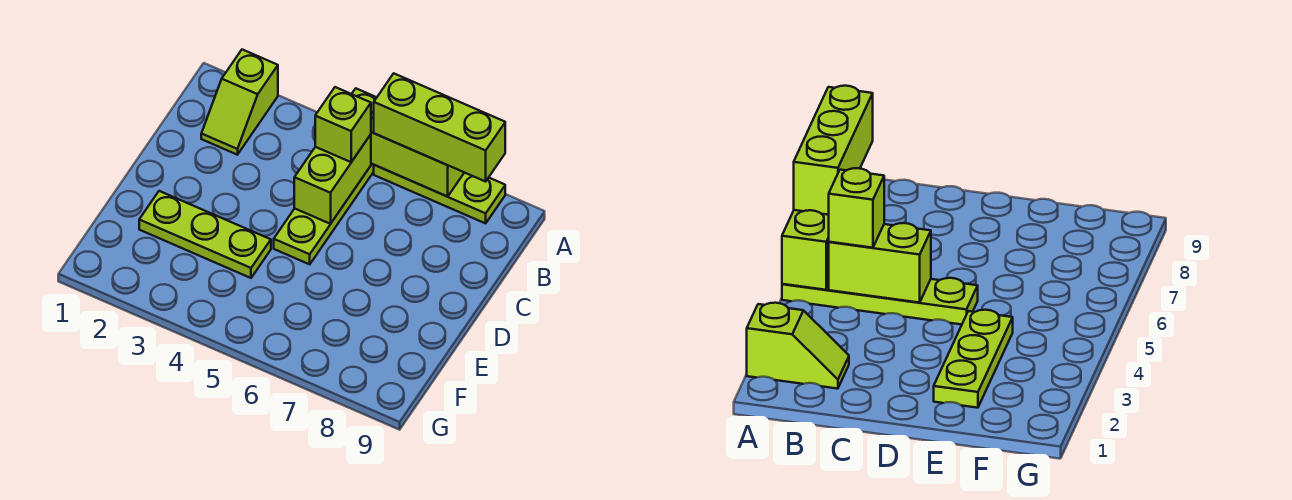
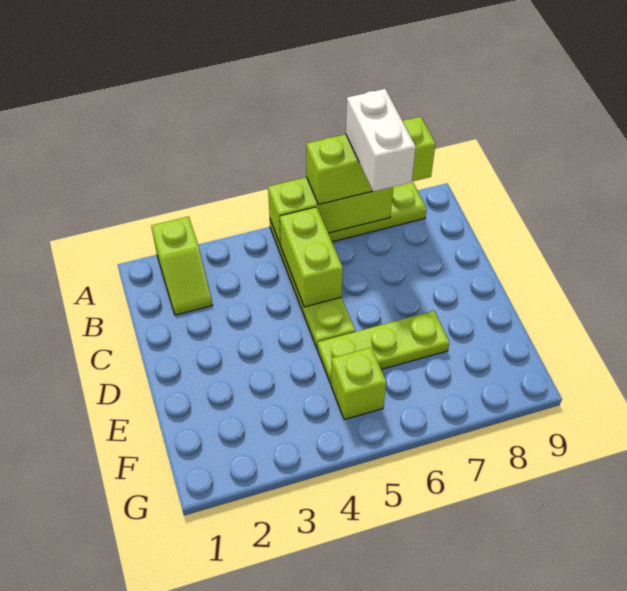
none -> white brick A7:B7 level 4
lime brick B5 level 3 -> lime brick F5 level 1
lime plate E2:E4 level 1 -> lime plate E5:E7 level 1

